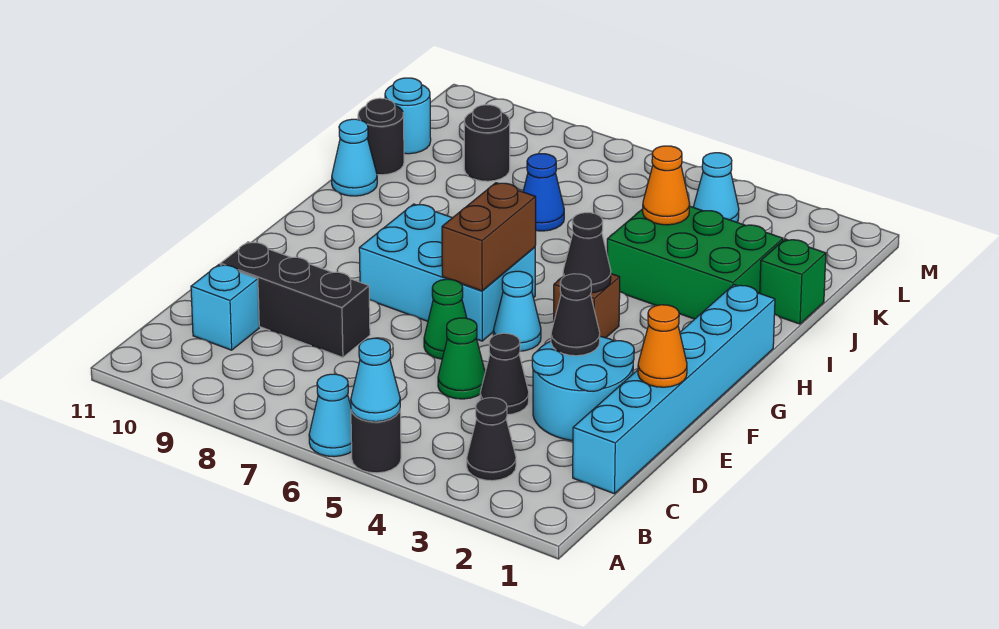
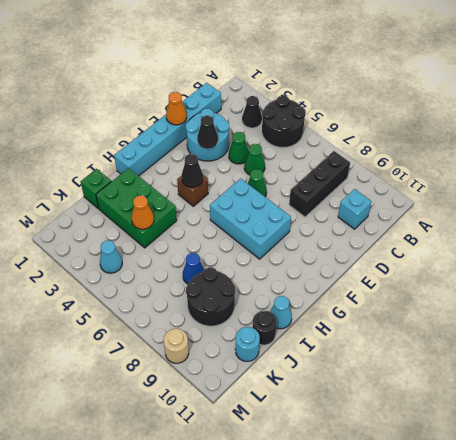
black round brick A5 level 1 -> black round brick A4:B5 level 1
cyan cone A5 level 2 -> none
cyan cone A6 level 1 -> none
black cone D4 level 1 -> green cone D4 level 1
black brick D8:D10 level 1 -> black brick B8:D8 level 1
cyan cone F5 level 1 -> none
brown brick F6:G6 level 2 -> none
black round brick K9 level 1 -> black round brick J8:K9 level 1
none -> tan round brick M9 level 1

